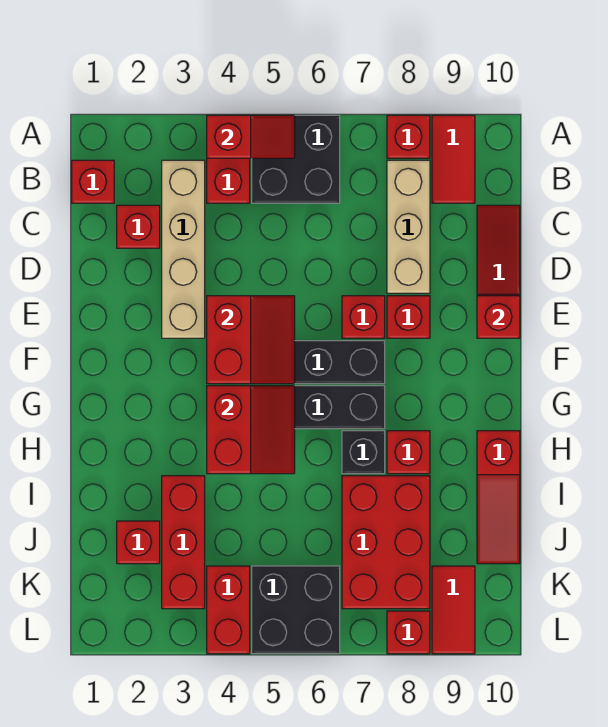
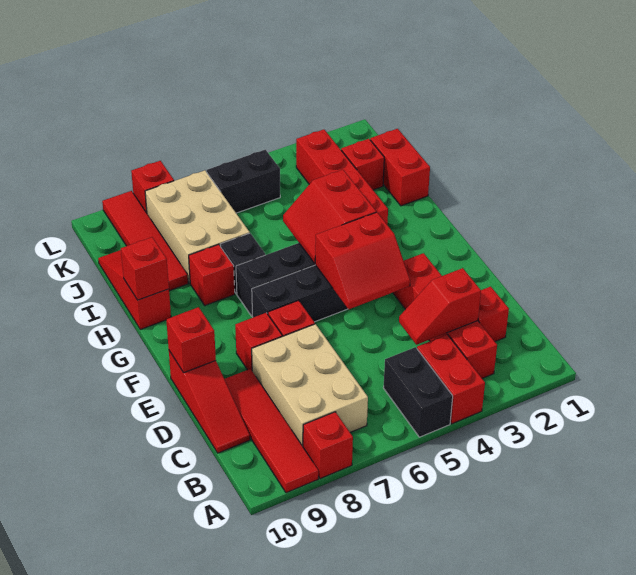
red slope A4:A5 level 2 top 4 -> red slope C3:C4 level 2 top 3
black brick A5:B6 level 1 -> black brick A5:B5 level 1
red tile A9:B9 level 1 -> red tile A9:D9 level 1
red brick B1 level 1 -> red brick H10 level 2
tan brick B3:E3 level 1 -> red brick B3:E3 level 1
tan brick B8:D8 level 1 -> tan brick B7:D8 level 1
red slope E4:F5 level 2 top 4 -> red slope E4:F5 level 2 top F
red brick I3:K3 level 1 -> red brick H3:K3 level 1
red brick I7:K8 level 1 -> tan brick I7:K8 level 1
red brick K4:L4 level 1 -> red brick I1:J1 level 1
black brick K5:L6 level 1 -> black brick K5:K6 level 1
red tile K9:L9 level 1 -> red tile I9:L9 level 1

